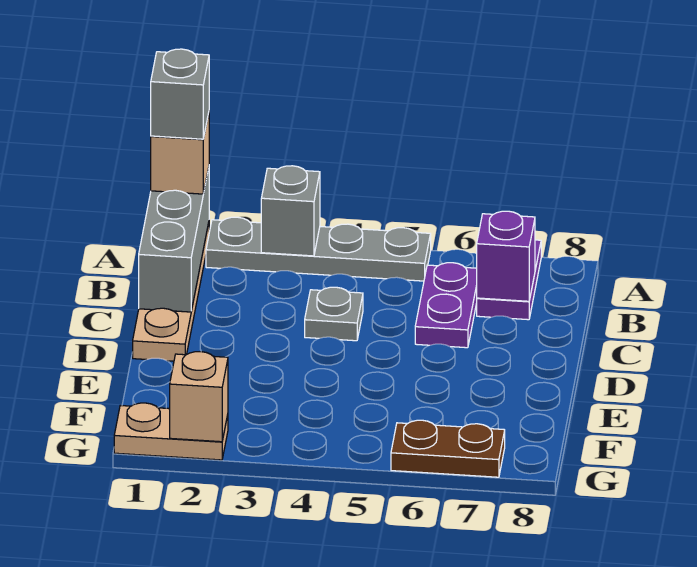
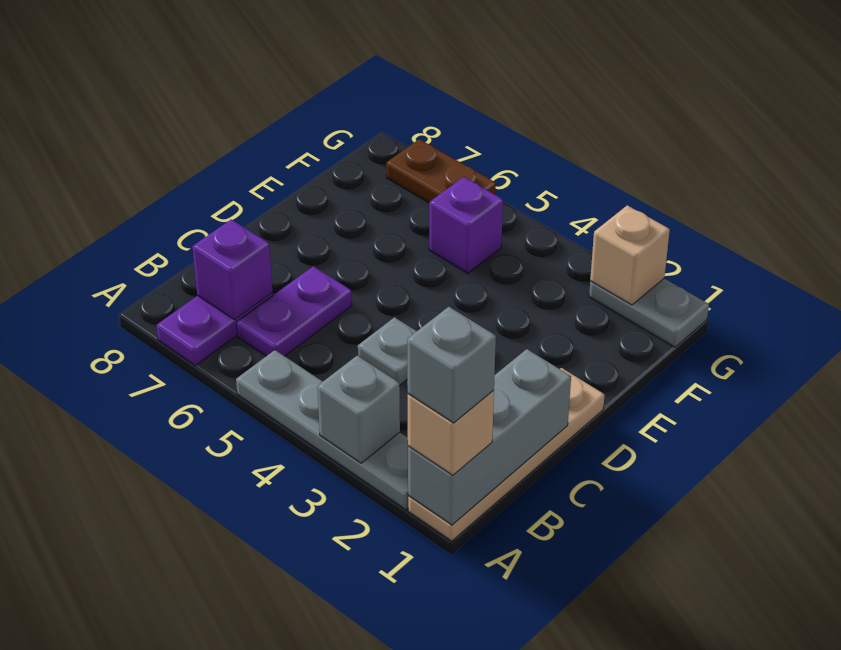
none -> purple brick F5 level 1
tan plate G1:G2 level 1 -> grey plate G1:G2 level 1

